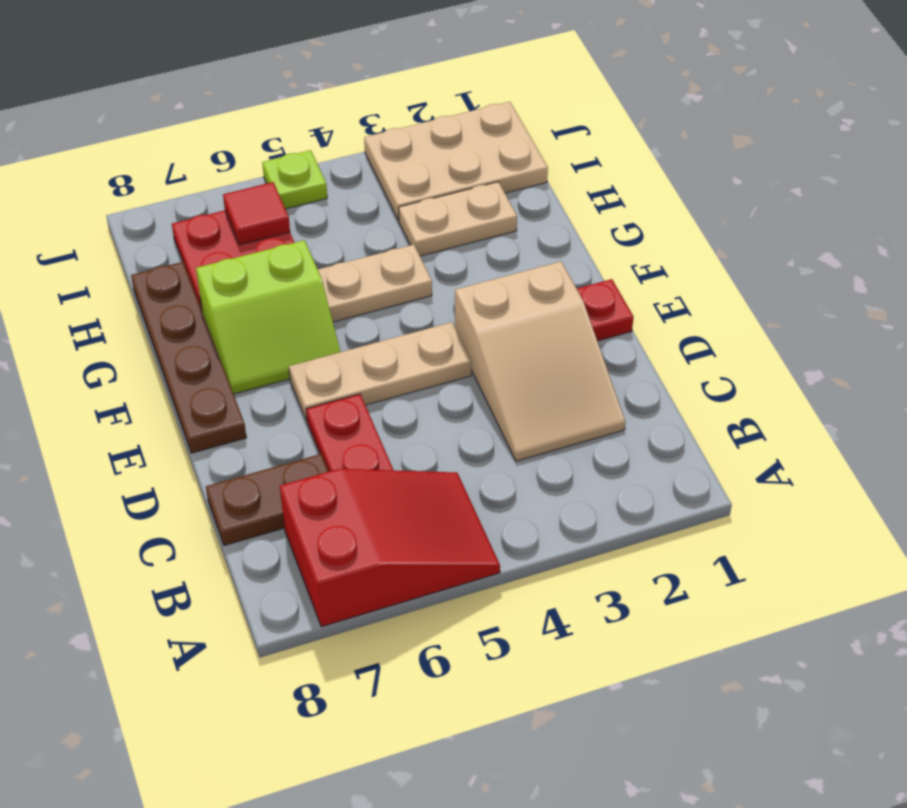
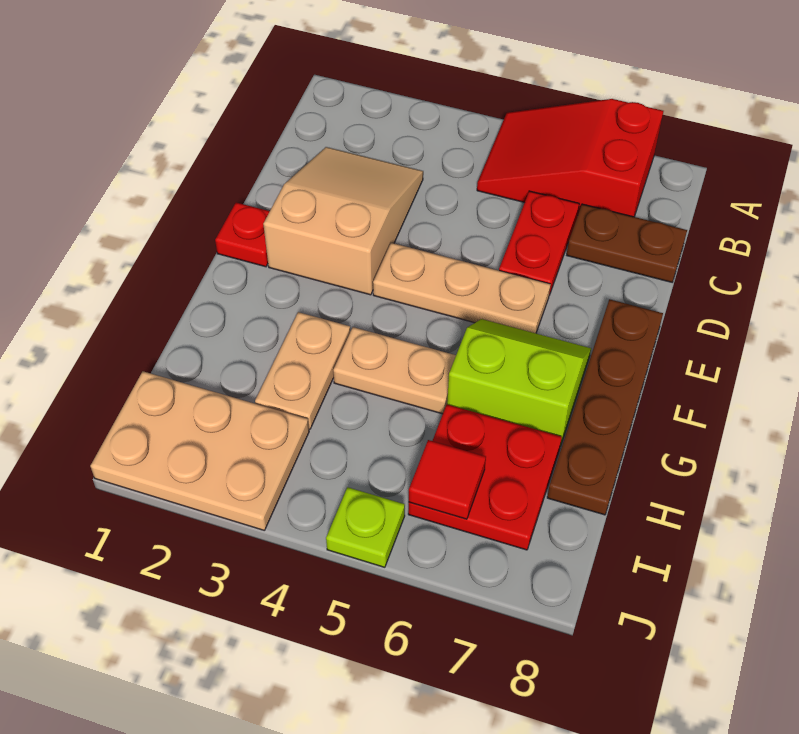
tan plate H2:H3 level 1 -> tan plate G3:H3 level 1

